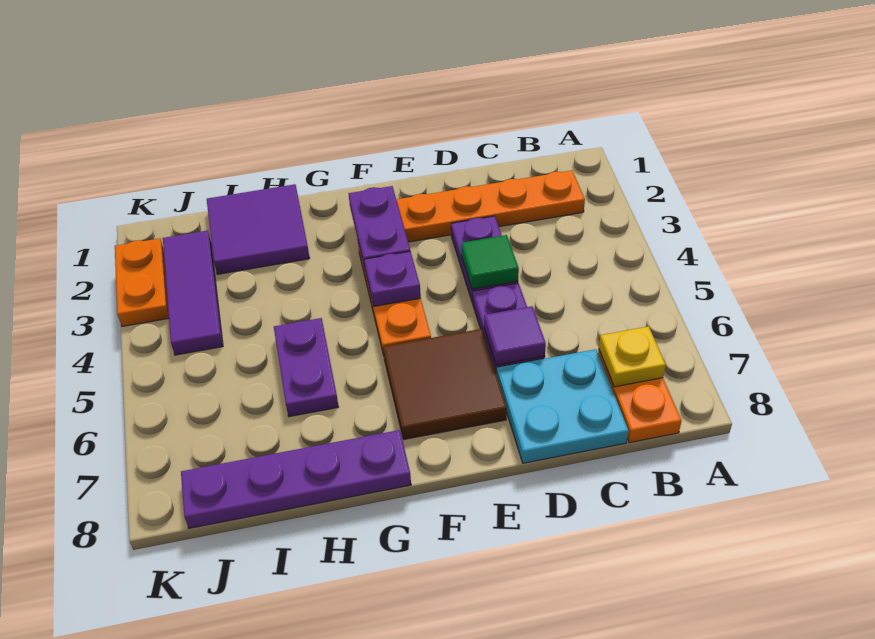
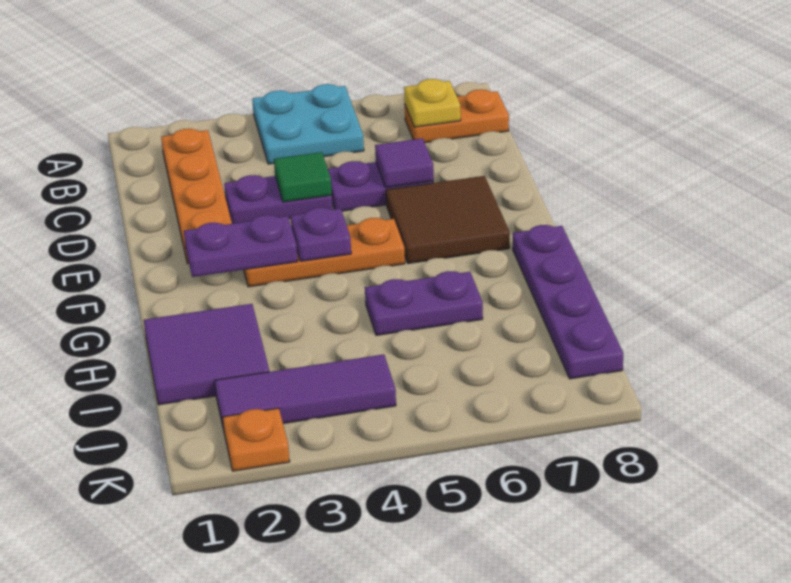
cyan plate C7:D8 level 1 -> cyan plate A4:B5 level 1
orange plate K2:K3 level 1 -> orange plate K2 level 1

